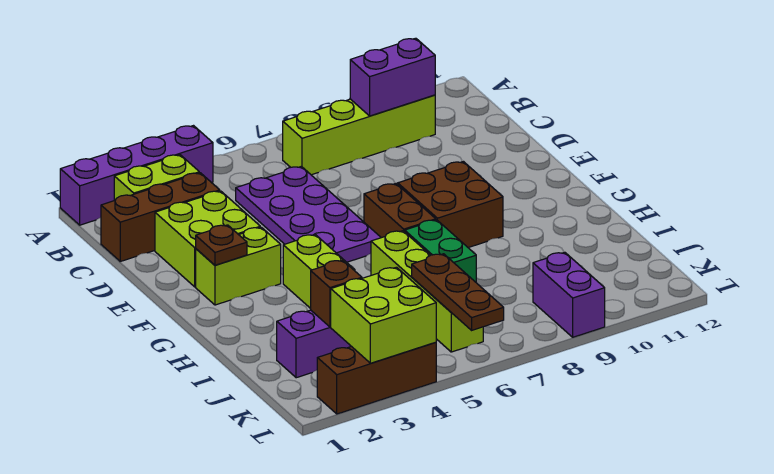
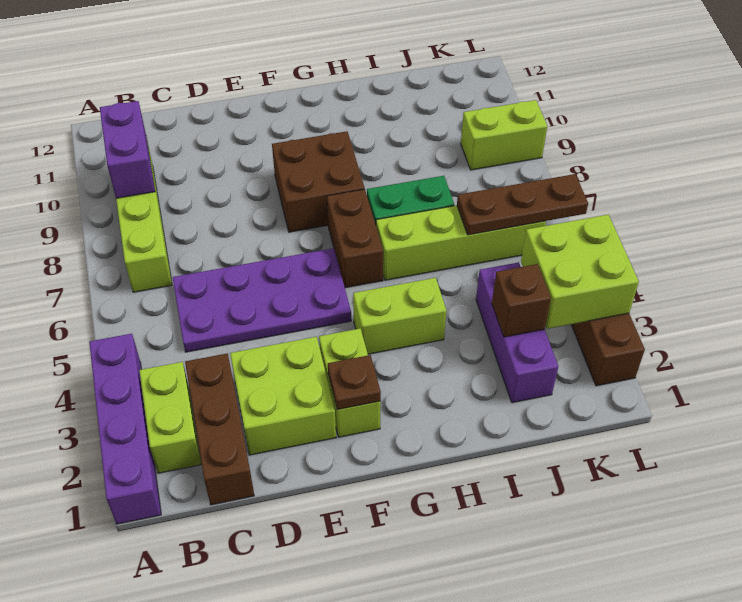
brown brick F7:G7 level 1 -> brown brick G6:G7 level 1
purple brick K9:L9 level 1 -> lime brick K9:L9 level 1

